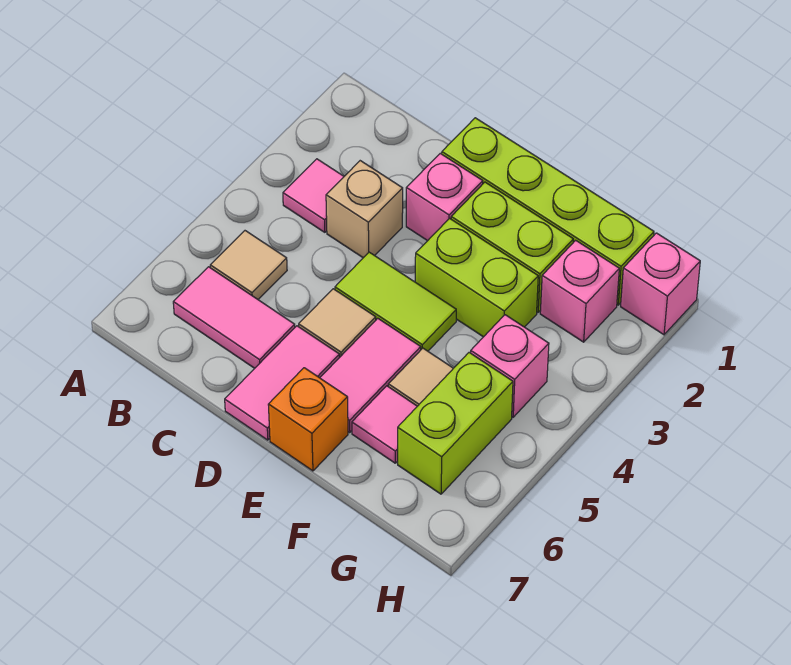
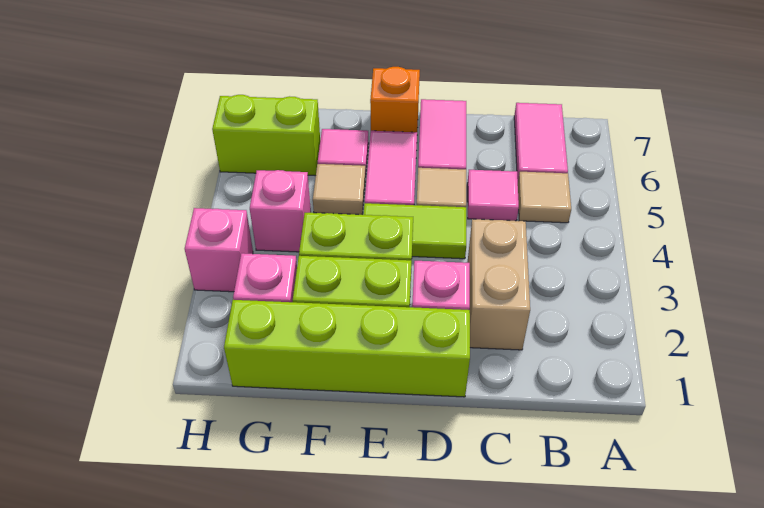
pink tile B3 level 1 -> pink tile C5 level 1
pink tile B6:C6 level 1 -> pink tile B6:B7 level 1
tan brick C3 level 1 -> tan brick C2:C3 level 1
lime brick G5:G6 level 1 -> lime brick G6:H6 level 1
pink brick H1 level 1 -> pink brick H3 level 1

